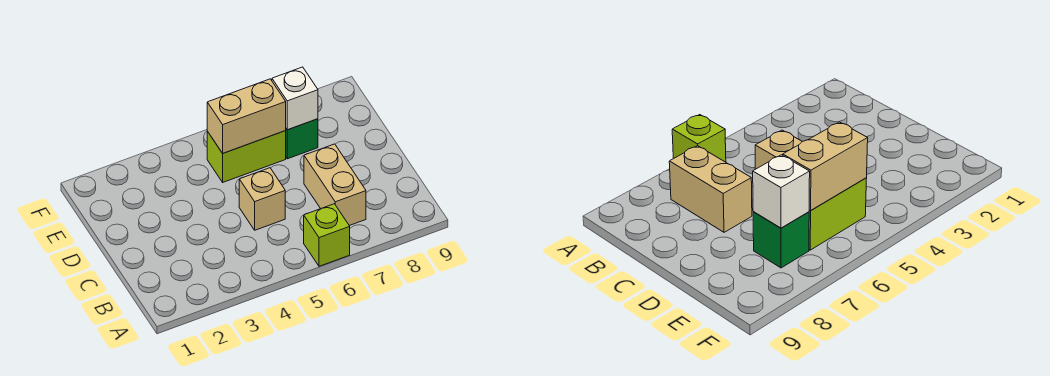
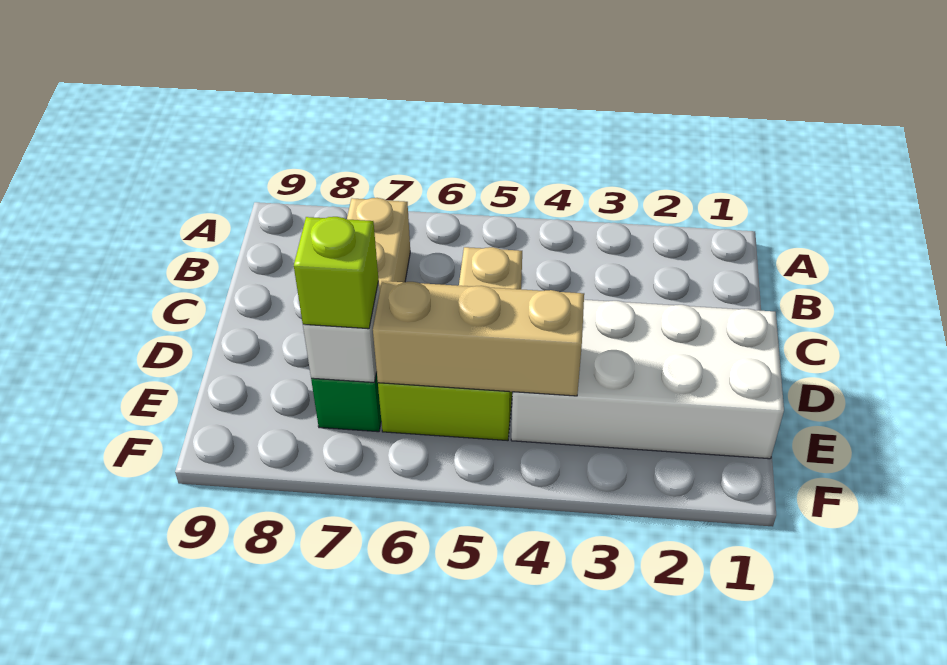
lime brick A6 level 1 -> lime brick E7 level 3
none -> white brick D1:E4 level 1
tan brick E5:E6 level 2 -> tan brick E4:E6 level 2

